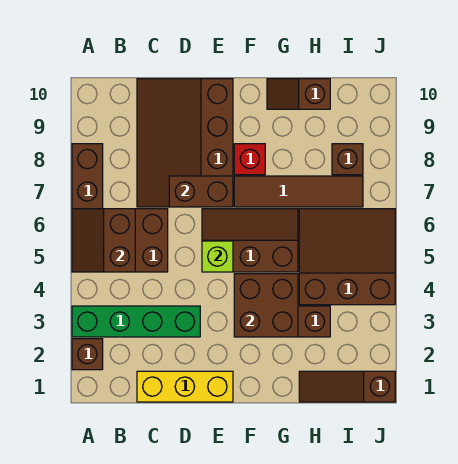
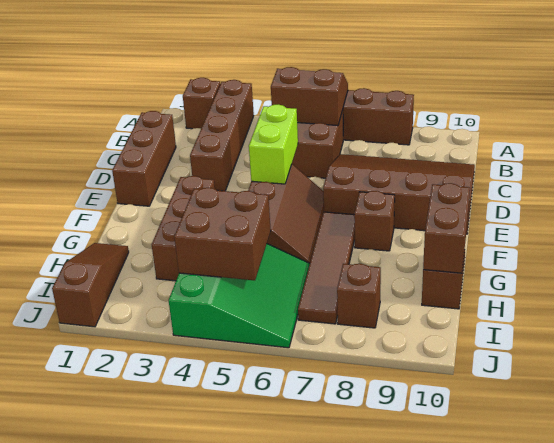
green brick A3:D3 level 1 -> brown brick A3:D3 level 1
yellow brick C1:E1 level 1 -> brown brick C1:E1 level 1
brown brick D7:E7 level 2 -> brown brick G10:H10 level 2
lime brick E5 level 2 -> lime brick D5:E5 level 2
brown brick F3:G4 level 2 -> brown brick H4:I5 level 2
red brick F8 level 1 -> brown brick F8 level 1
brown slope H4:J6 level 1 top 4 -> green slope H4:J6 level 1 top 4

